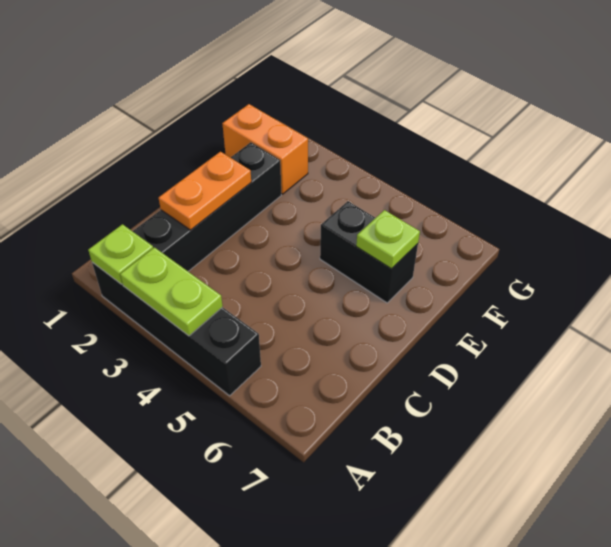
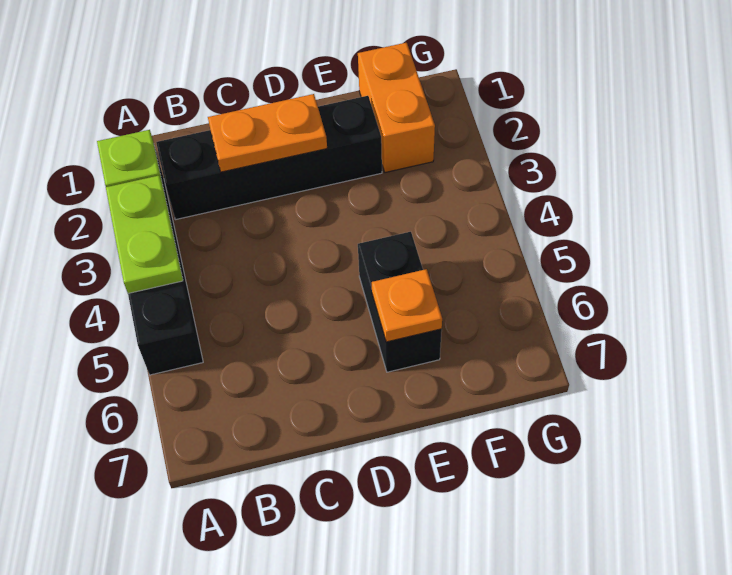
lime plate E6 level 2 -> orange plate E6 level 2

